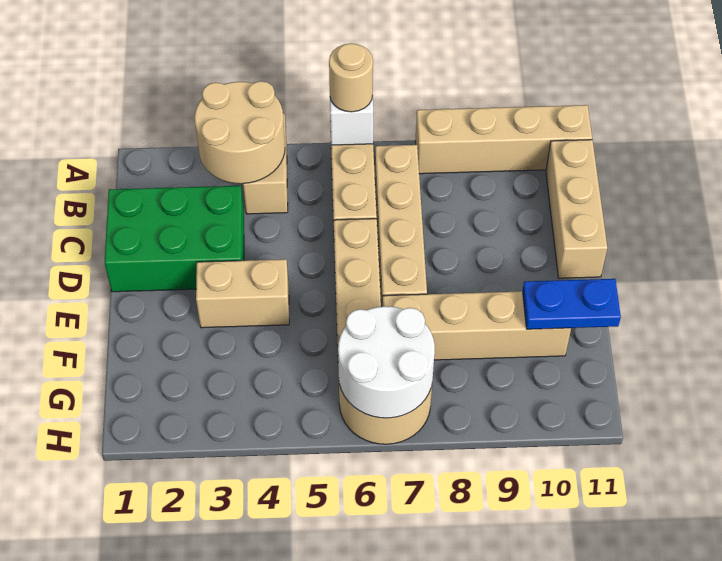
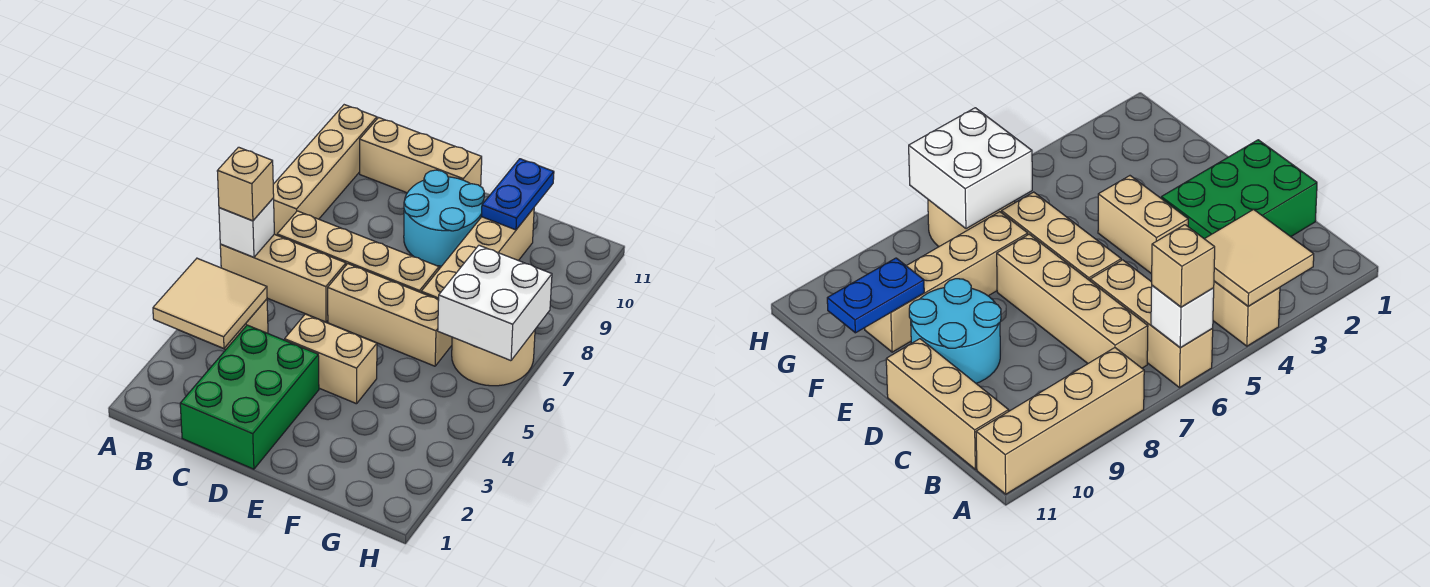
tan round brick A3:B4 level 2 -> tan tile A3:B4 level 2
tan round brick A6 level 3 -> tan brick A6 level 3
none -> cyan round brick D9:E10 level 1
tan brick E3:E4 level 1 -> tan brick D4:E4 level 1
white round brick G6:H7 level 2 -> white brick G6:H7 level 2

